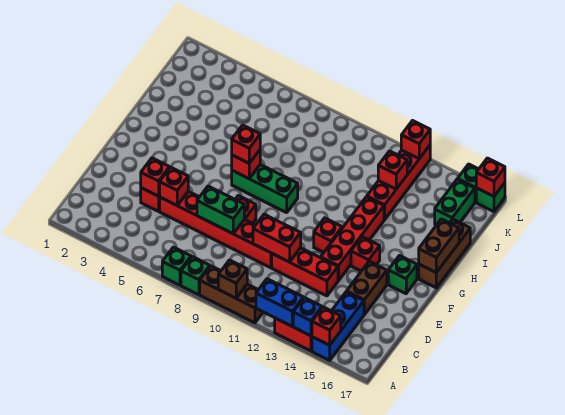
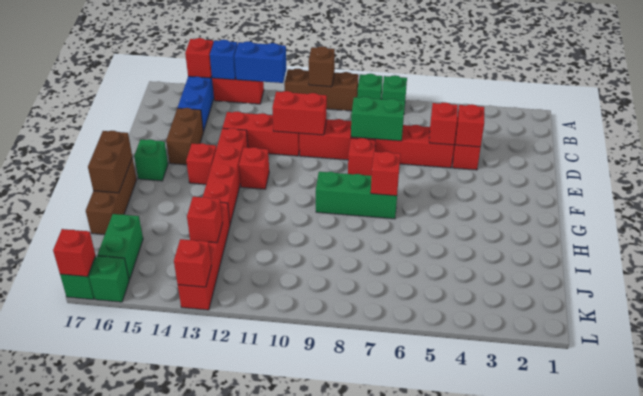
red brick G7 level 3 -> none

